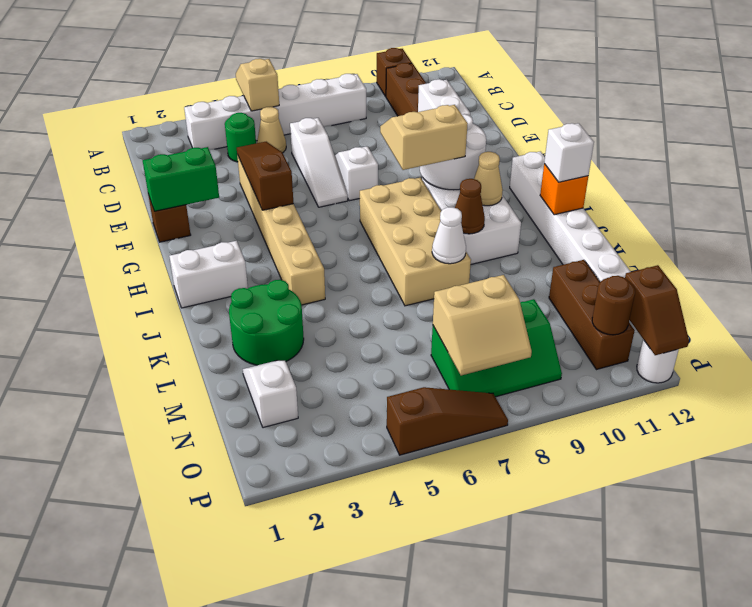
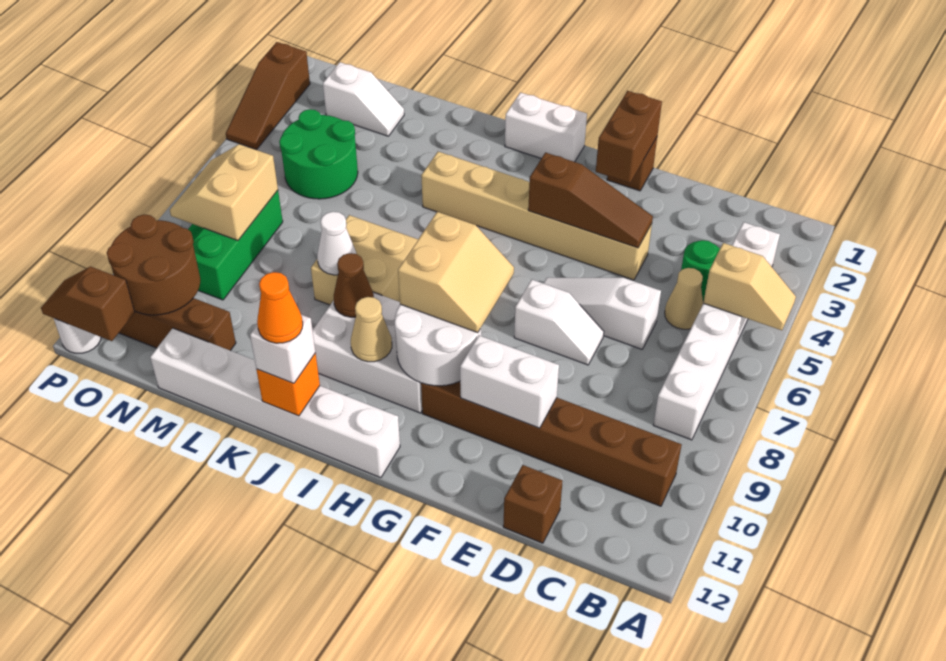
brown brick A10 level 1 -> brown brick D12 level 1
green brick F1:F2 level 2 -> brown brick F1:F2 level 2
tan brick H7:K8 level 1 -> tan brick J7:K8 level 1
white brick I1:I2 level 1 -> white brick H1:I1 level 1
none -> orange cone J12 level 4
green round brick K2:L3 level 1 -> green round brick M4:N5 level 1
brown round brick O11 level 2 -> brown round brick N10:O11 level 2
brown slope P5:P7 level 1 top 5 -> brown slope P2:P4 level 1 top 2

